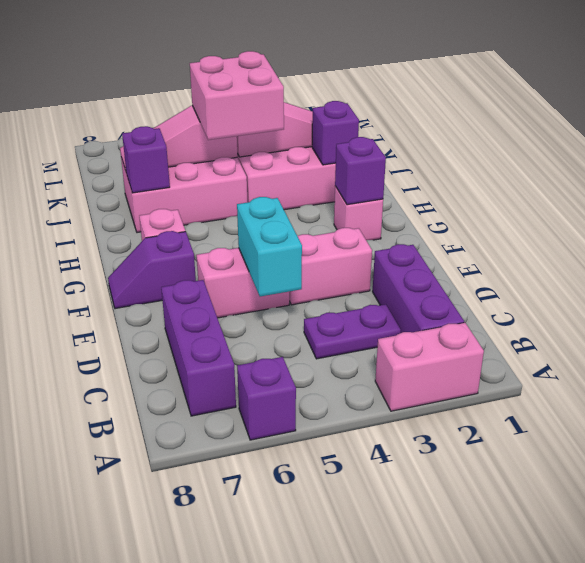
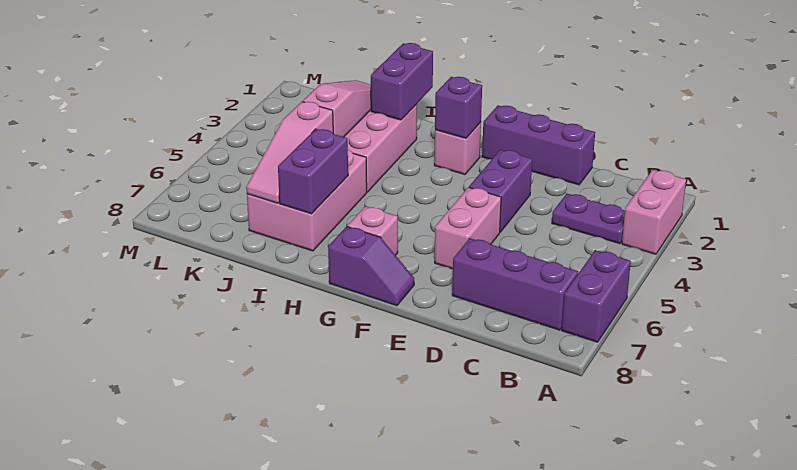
purple brick A6 level 1 -> purple brick A6:A7 level 1
purple brick B2:D2 level 1 -> purple brick D1:F1 level 1
purple plate C3:C4 level 1 -> purple plate B3:C3 level 1
cyan brick D5:E5 level 2 -> none
pink brick E3:E4 level 1 -> purple brick E3:E4 level 1
purple slope F7:F8 level 1 top 7 -> purple slope F8:G8 level 1 top G
purple brick I2 level 2 -> purple brick I1:I2 level 2
pink brick I4:J5 level 3 -> none
purple brick I7 level 2 -> purple brick I6:I7 level 2

